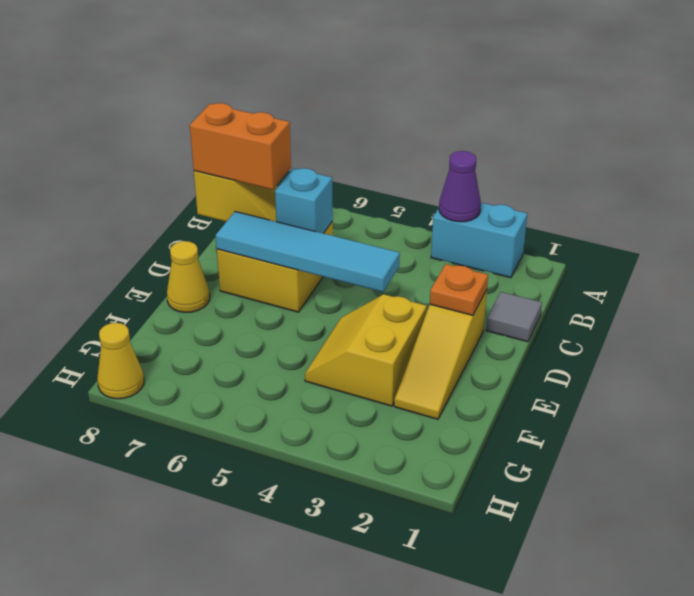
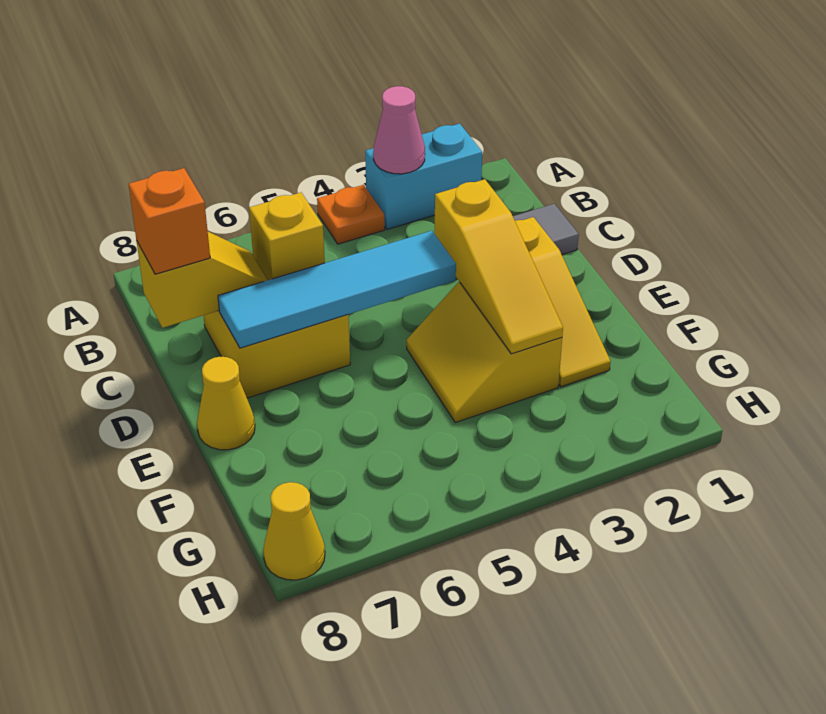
purple cone A3 level 2 -> pink cone A3 level 2
cyan brick C6 level 2 -> yellow brick C6 level 2
orange brick C7:C8 level 3 -> orange brick C8 level 3
orange plate D2 level 2 -> orange plate A4 level 1
none -> yellow slope D3:F3 level 2 top D

